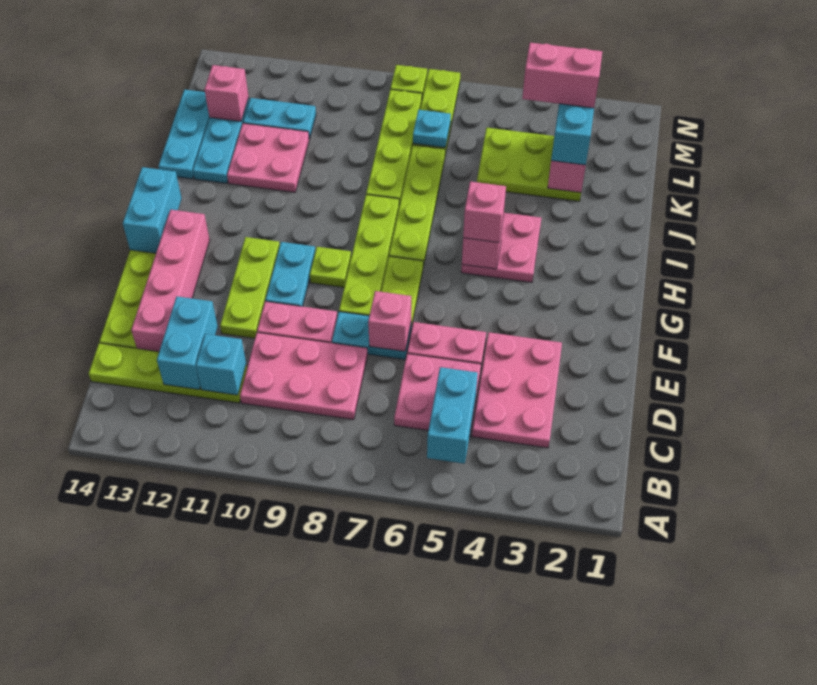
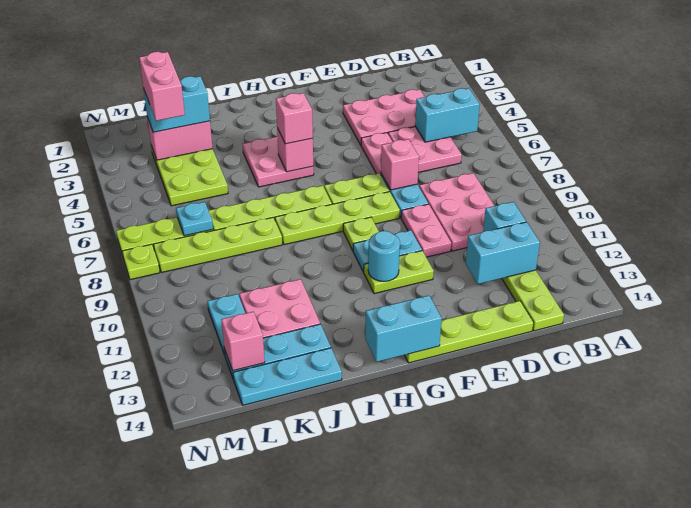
pink brick D13:G13 level 1 -> none
lime plate E11:G11 level 1 -> lime plate F11:G11 level 1
none -> cyan round brick G11 level 2

